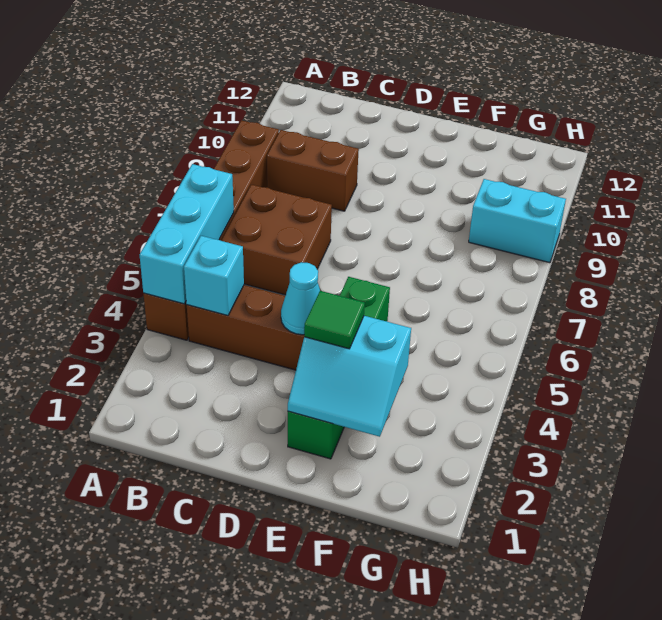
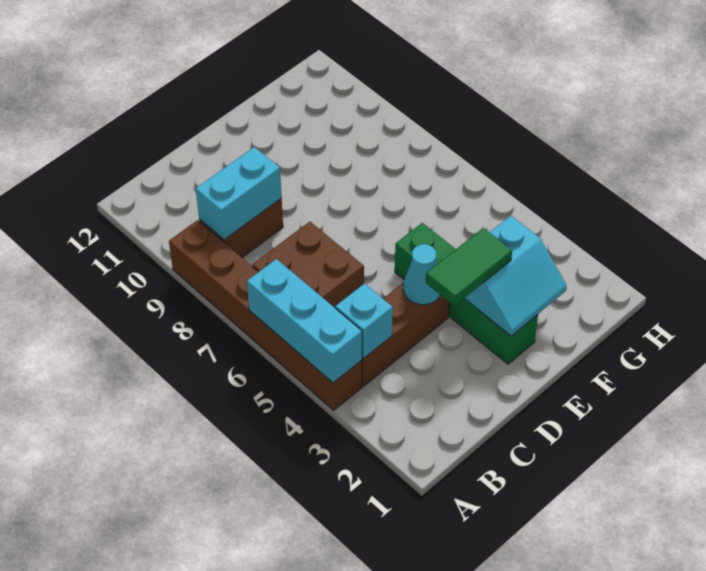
green tile E3 level 3 -> green tile D3:E3 level 3
cyan brick G9:H9 level 1 -> cyan brick B9:C9 level 2

